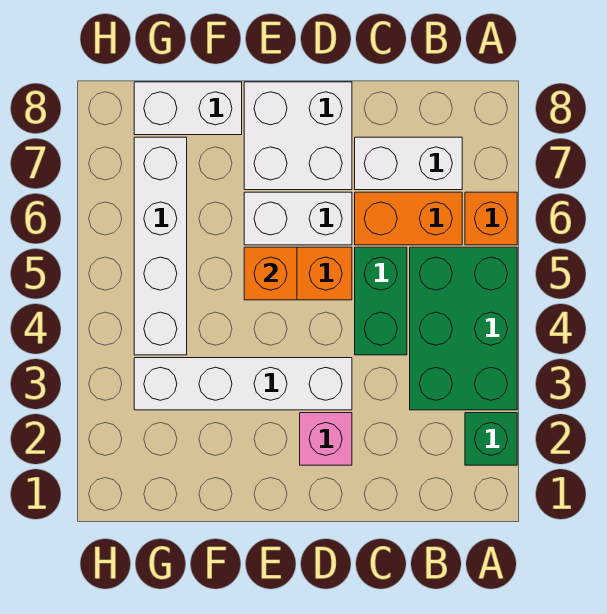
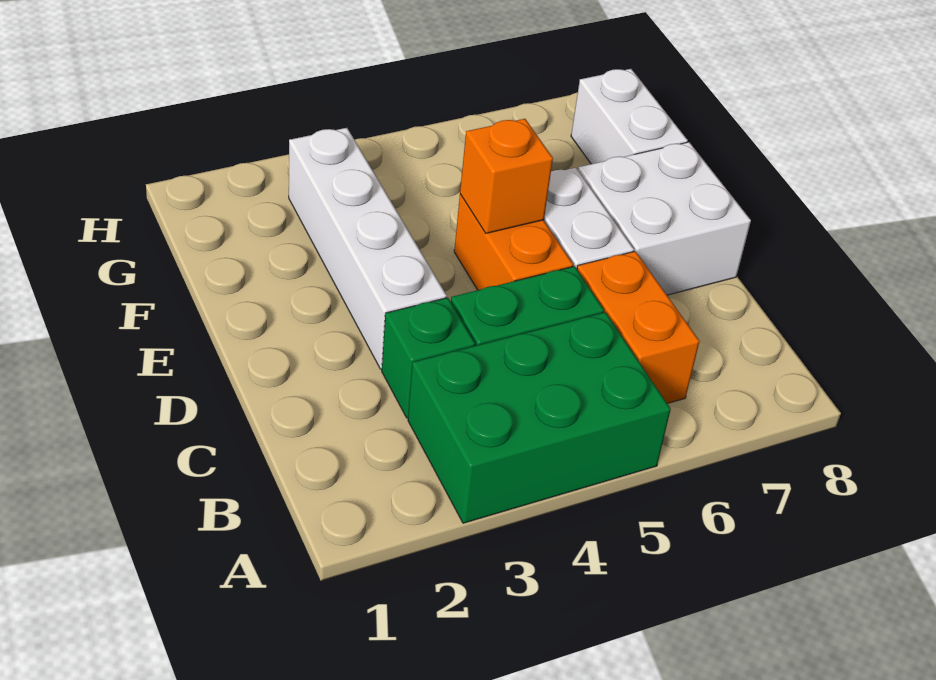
green brick A2 level 1 -> green brick C3 level 1
orange brick A6 level 1 -> none
white brick B7:C7 level 1 -> none
pink brick D2 level 1 -> none
white brick G4:G7 level 1 -> none

